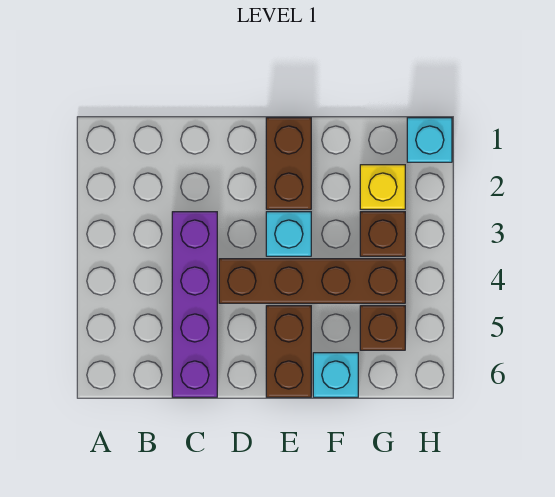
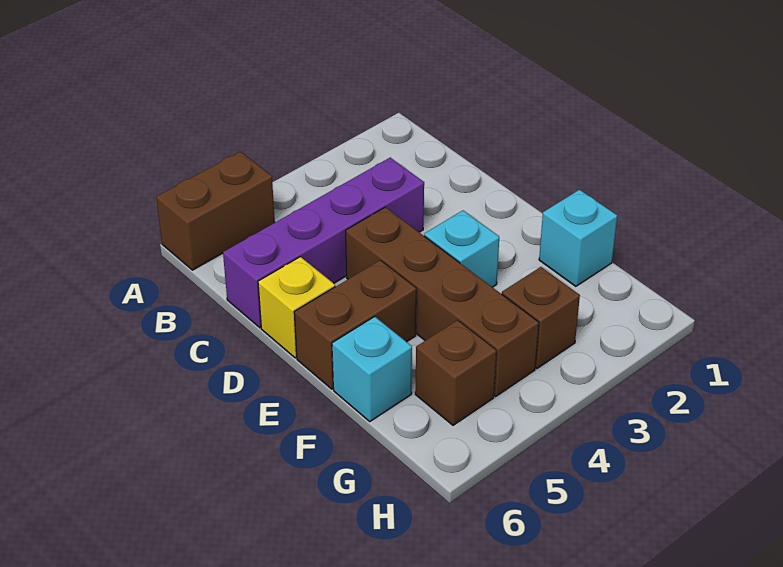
brown brick E1:E2 level 1 -> brown brick A5:A6 level 1
yellow brick G2 level 1 -> yellow brick D6 level 1
cyan brick H1 level 1 -> cyan brick F1 level 1

